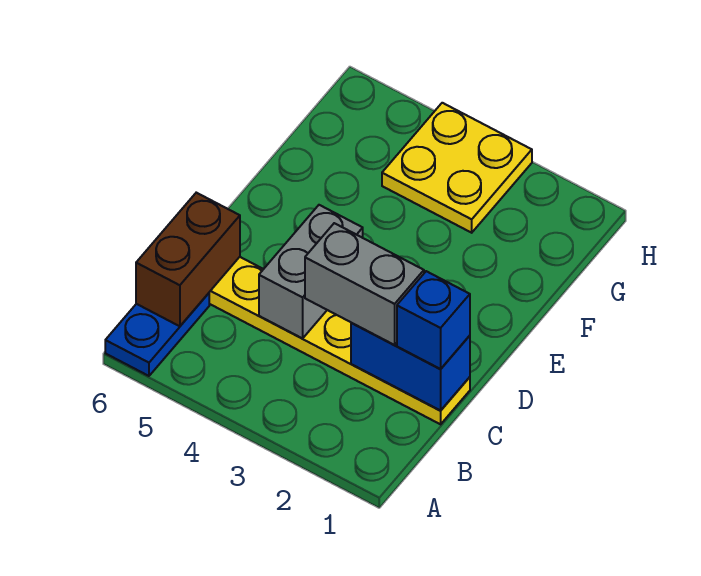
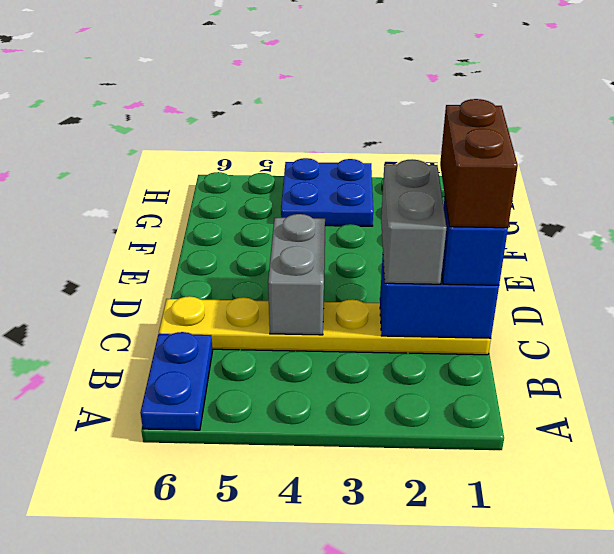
brown brick B6:C6 level 2 -> brown brick C1:D1 level 4
grey brick C2:C3 level 3 -> grey brick C2:D2 level 3
yellow plate G3:H4 level 1 -> blue plate G3:H4 level 1

